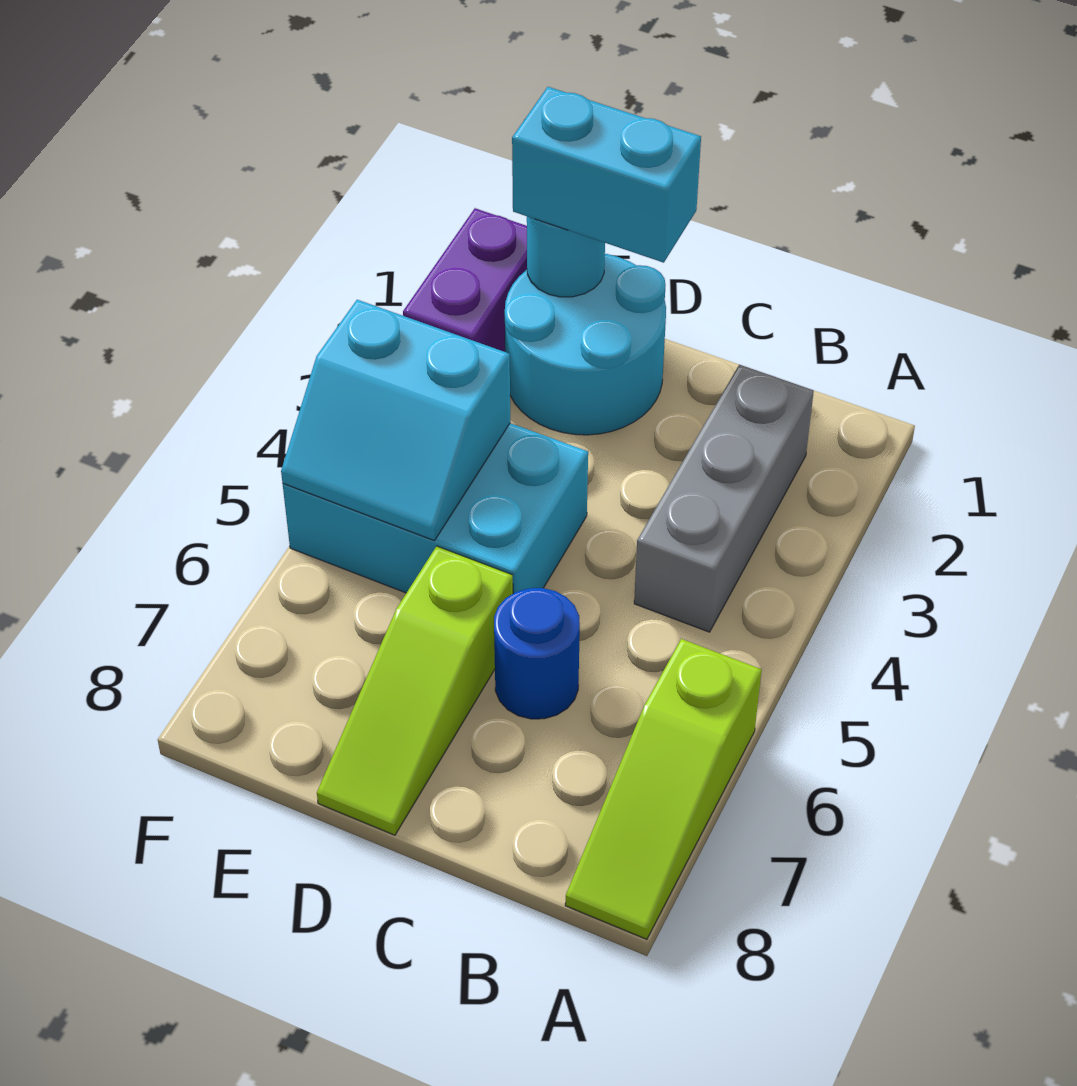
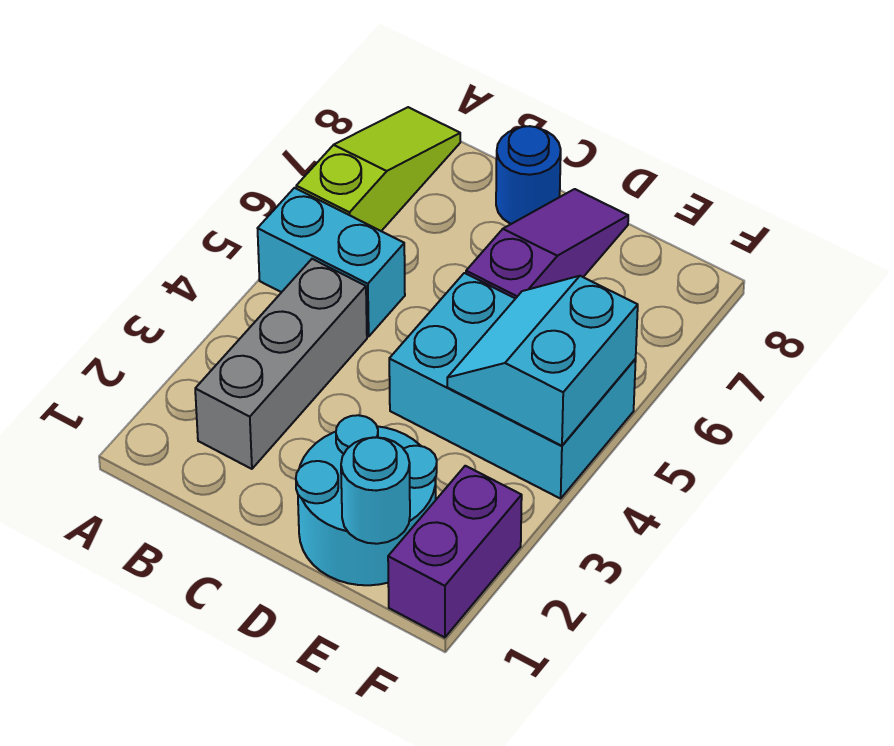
blue round brick C6 level 1 -> blue round brick C8 level 1
cyan brick D1:E1 level 3 -> cyan brick A5:B5 level 1
lime slope D6:D8 level 1 top 6 -> purple slope D6:D8 level 1 top 6
cyan slope E4:F5 level 2 top 4 -> cyan slope E4:F5 level 2 top F

